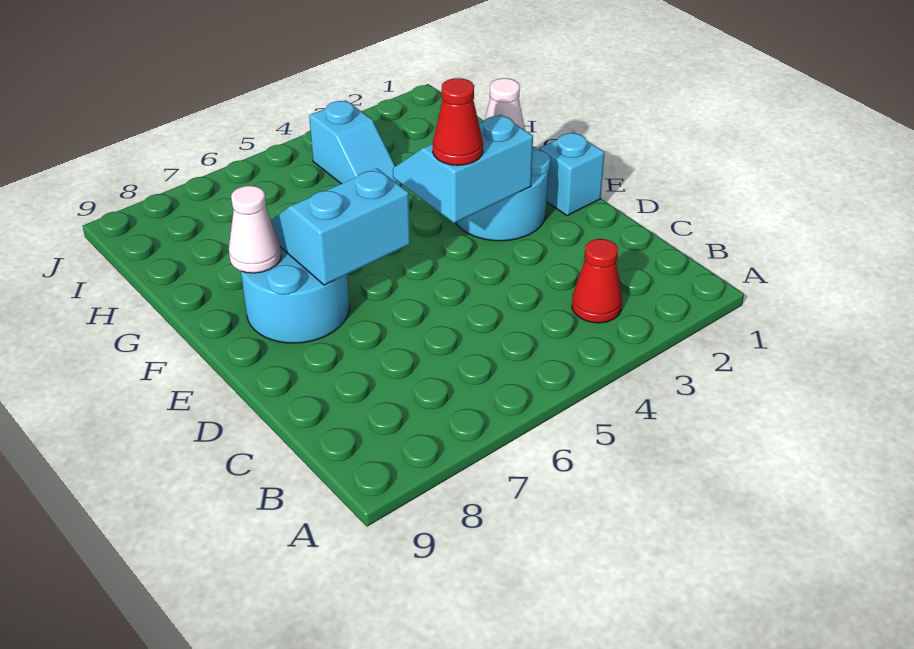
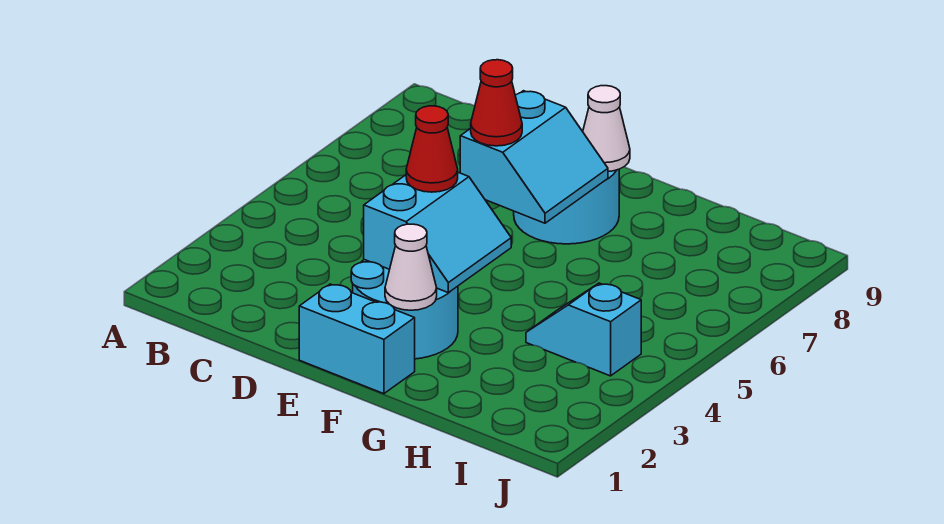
red cone B3 level 1 -> red cone E6 level 3
cyan brick E1 level 1 -> cyan brick E1:F1 level 1

